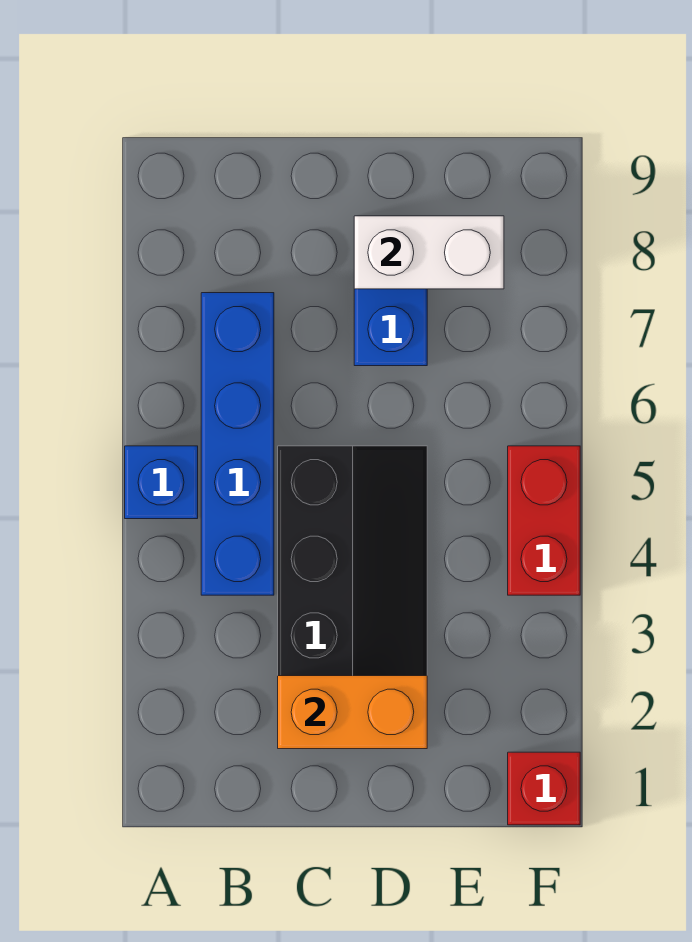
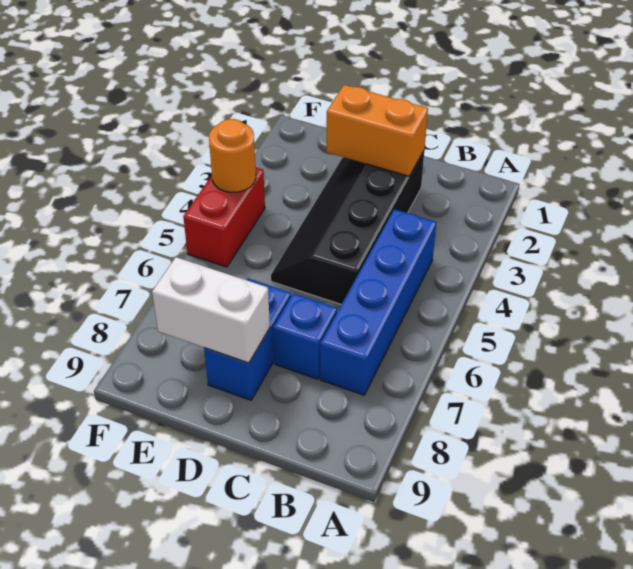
blue brick A5 level 1 -> blue brick C7 level 1
red brick F1 level 1 -> none
none -> orange round brick F4 level 2

